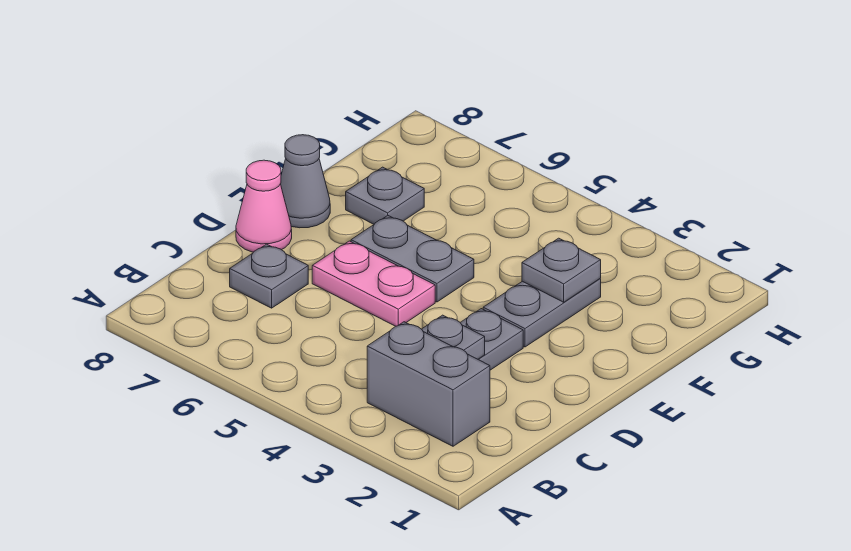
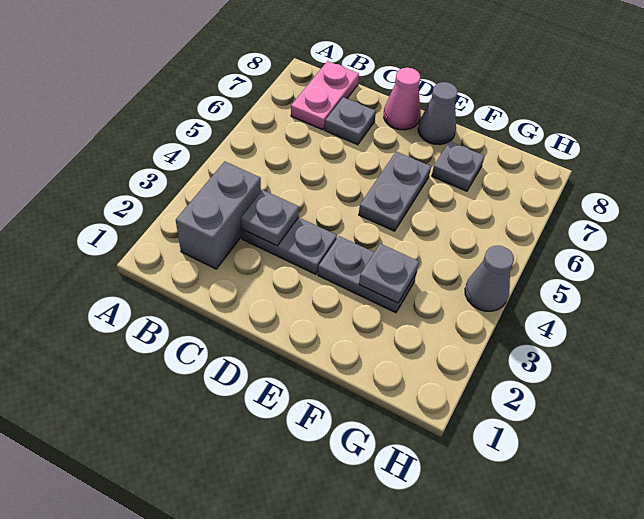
pink plate D5:D6 level 1 -> pink plate B7:B8 level 1
none -> grey cone H4 level 1

